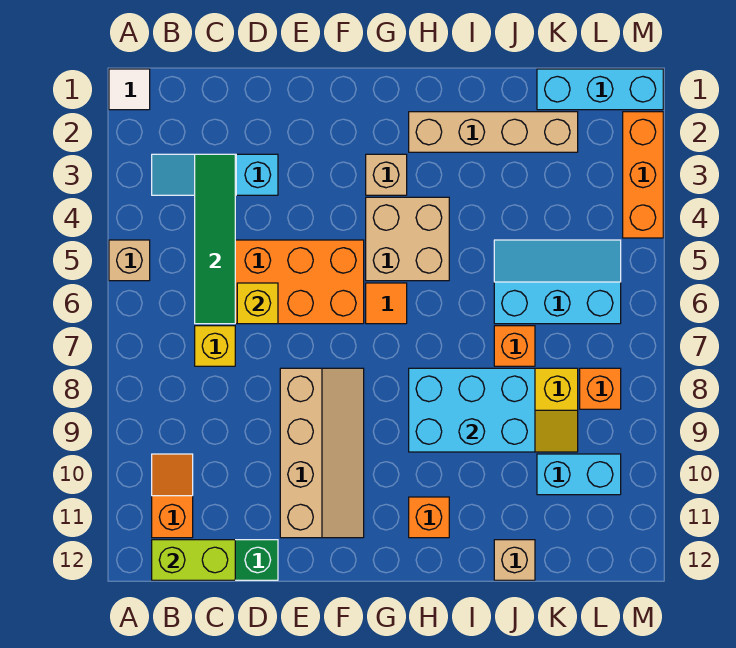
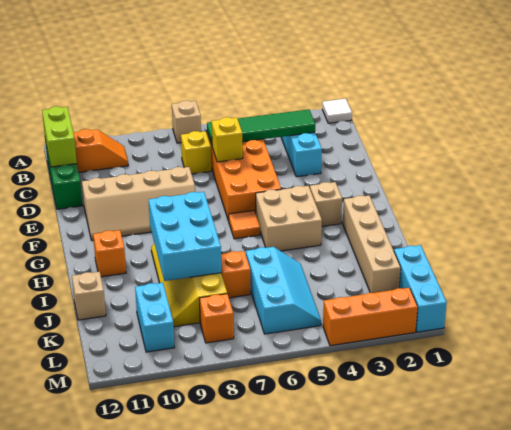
tan brick A5 level 1 -> tan brick A7 level 1

